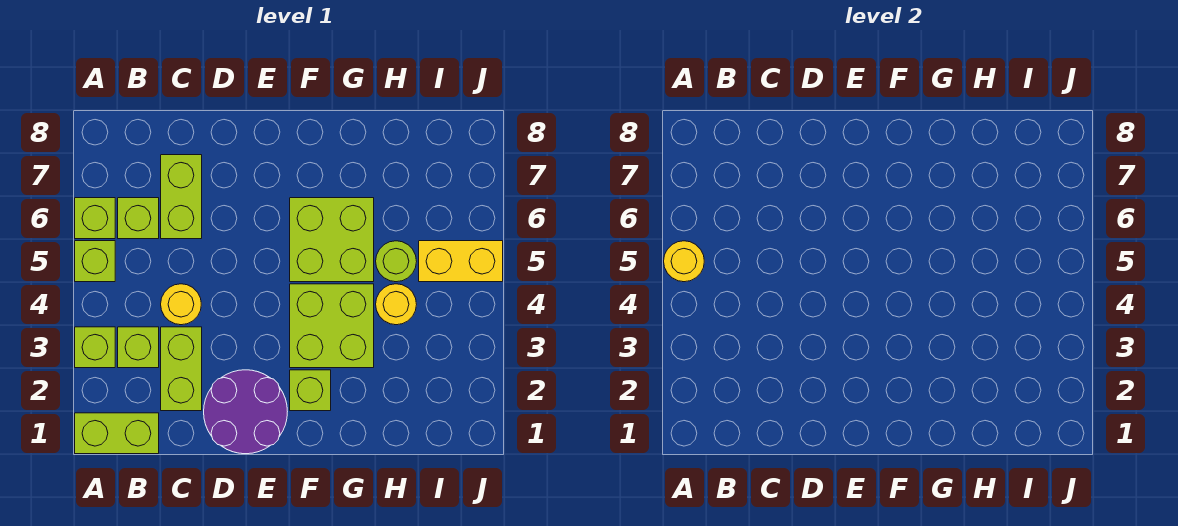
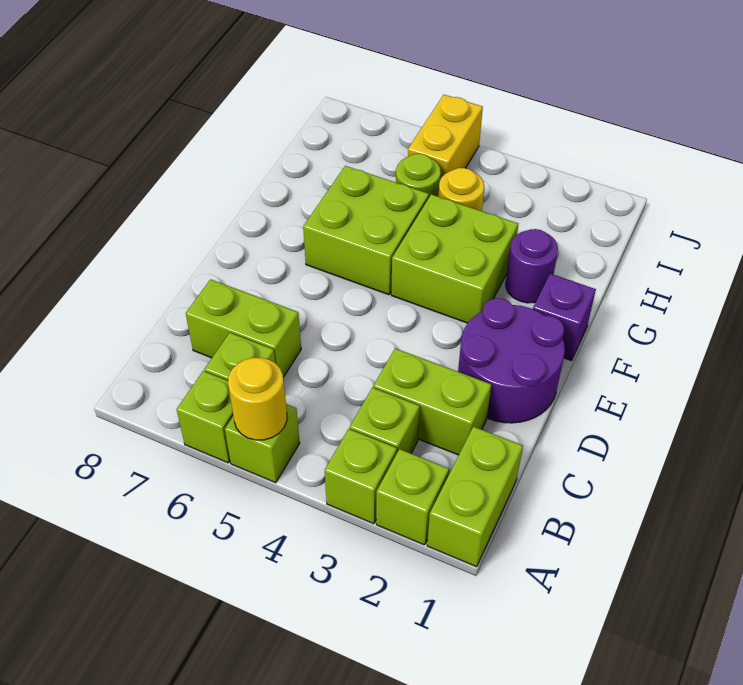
yellow round brick C4 level 1 -> none
none -> purple brick F1 level 1
lime brick F2 level 1 -> lime brick A2 level 1
none -> purple round brick G2 level 1

